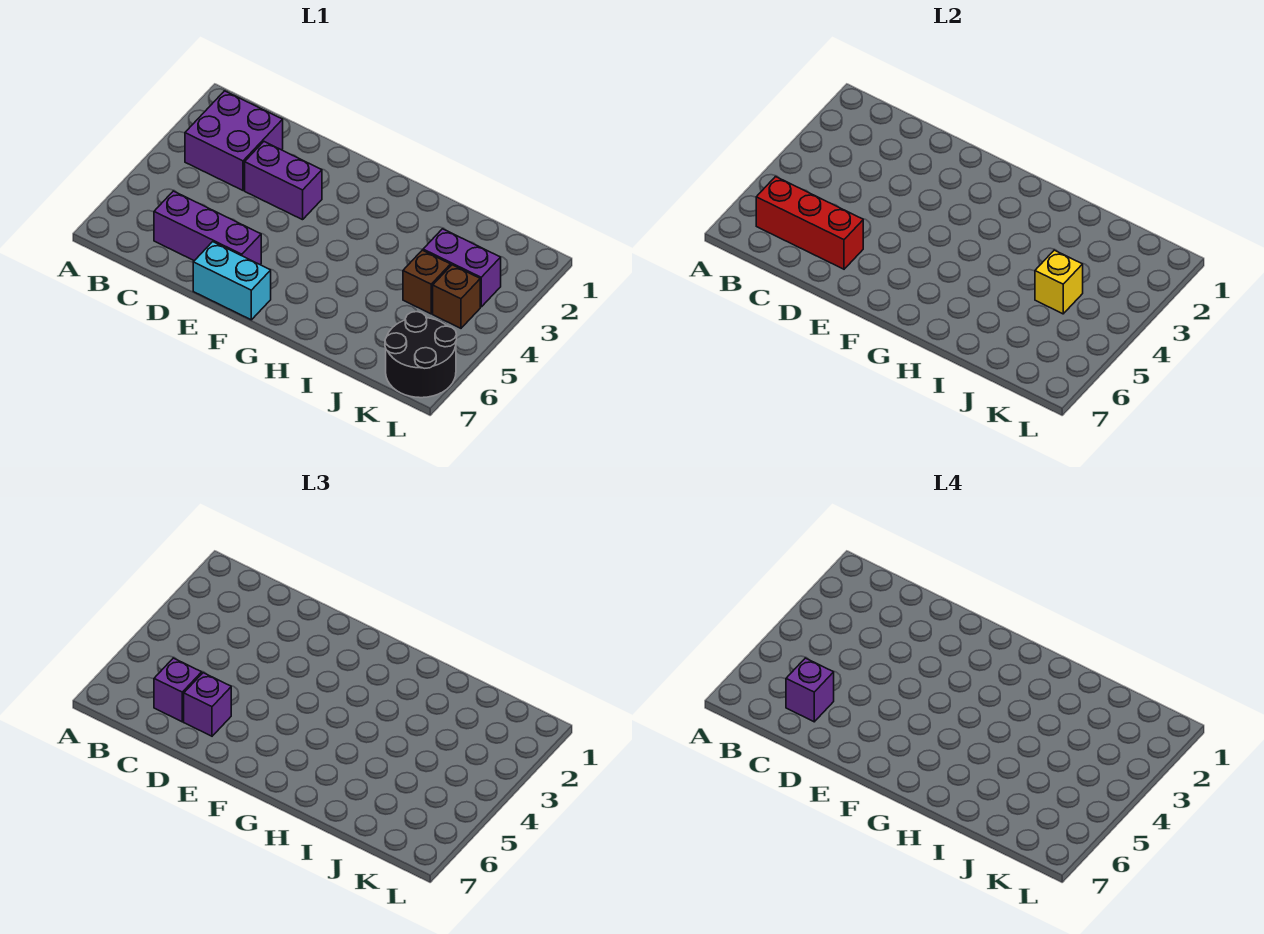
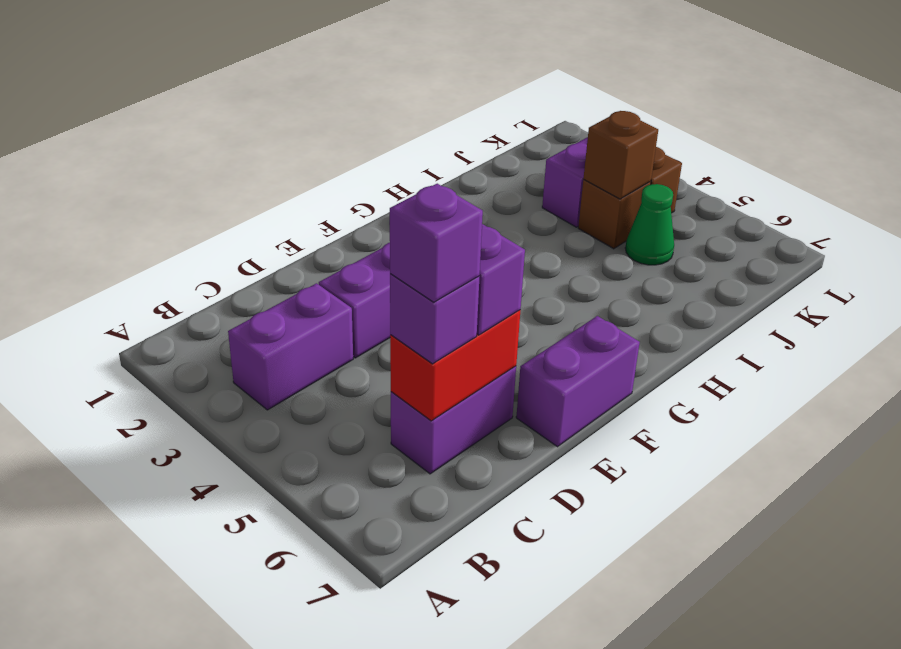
purple brick B2:C3 level 1 -> purple brick B3:C3 level 1
red brick B6:D6 level 2 -> red brick C6:D6 level 2
purple brick C6:E6 level 1 -> purple brick C6:D6 level 1
cyan brick E7:F7 level 1 -> purple brick E7:F7 level 1
yellow brick J4 level 2 -> brown brick J4 level 2
none -> green cone J5 level 1
black round brick K6:L7 level 1 -> none

